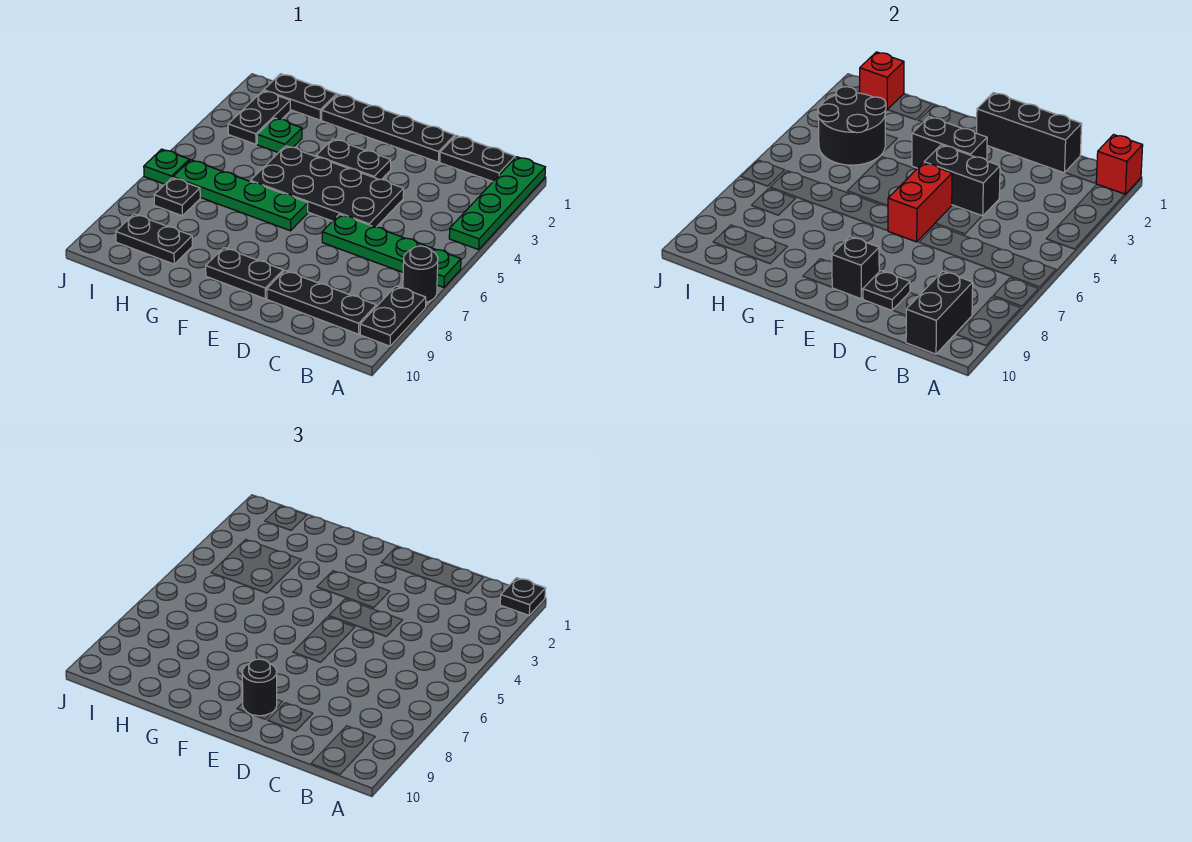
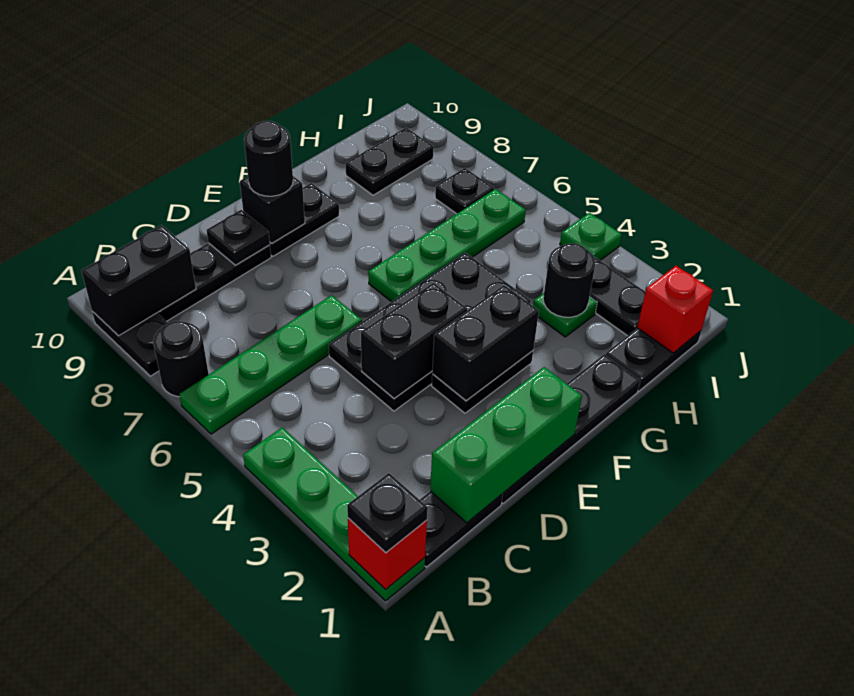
black brick B9:B10 level 2 -> black brick A9:B9 level 2
black brick C1:E1 level 2 -> green brick C1:E1 level 2
red brick E5:E6 level 2 -> none
black round brick H3:I4 level 2 -> black round brick H3 level 2
green plate J6 level 1 -> green plate J4 level 1

